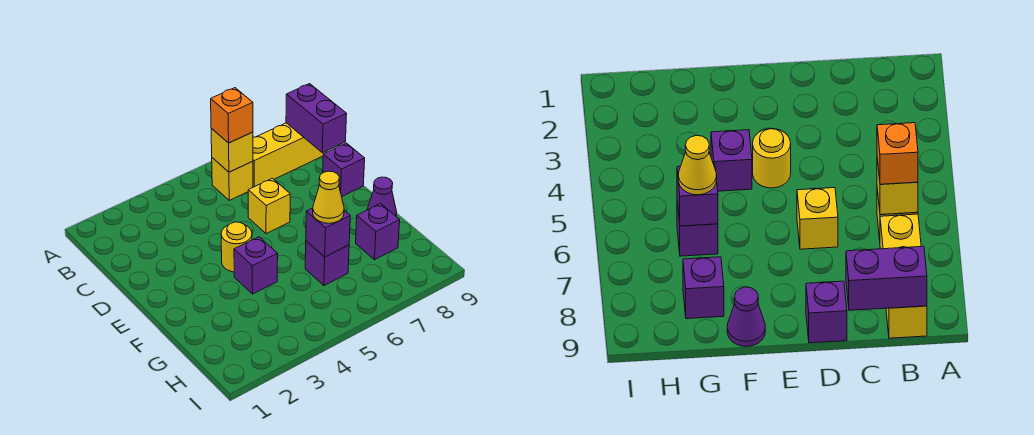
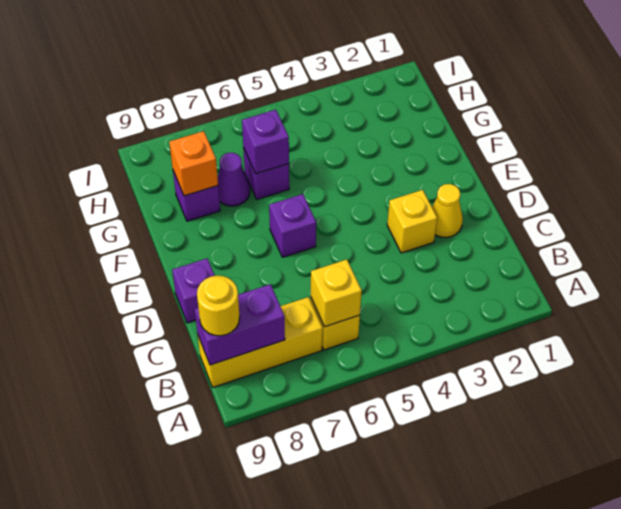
orange brick B6 level 3 -> orange brick G8 level 2
purple brick B9:C9 level 2 -> purple brick B8:B9 level 2
yellow brick D6 level 1 -> yellow brick D3 level 1
yellow round brick E4 level 1 -> yellow round brick B9 level 3
purple brick F4 level 1 -> purple brick E6 level 1
purple cone F9 level 1 -> purple cone G7 level 1
yellow cone G6 level 3 -> yellow cone D2 level 1

